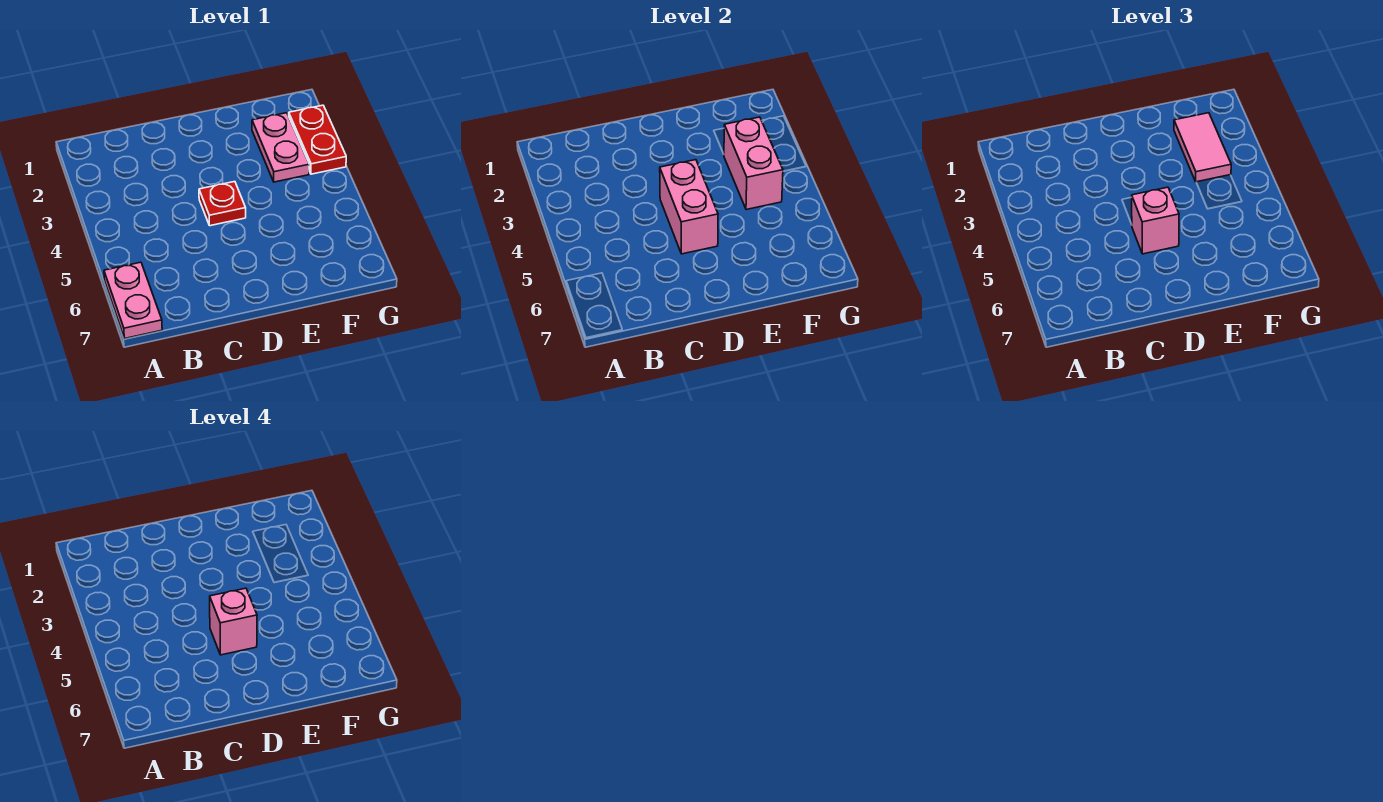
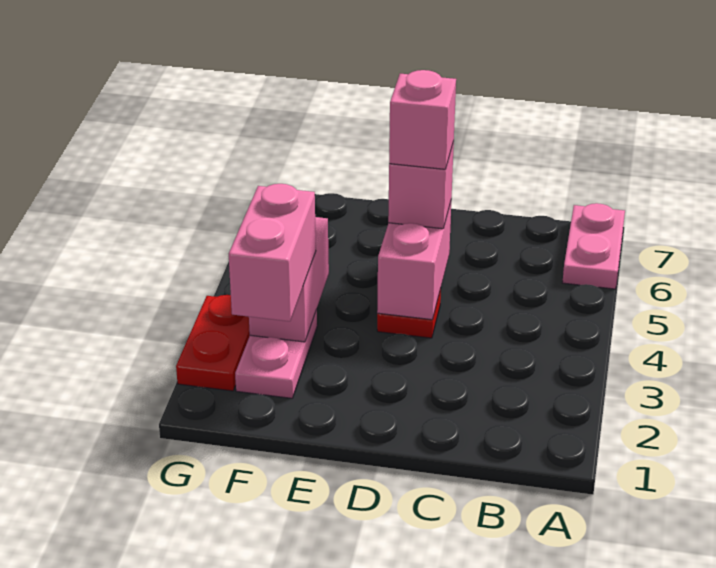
pink tile F2:F3 level 3 -> pink brick F2:F3 level 3

